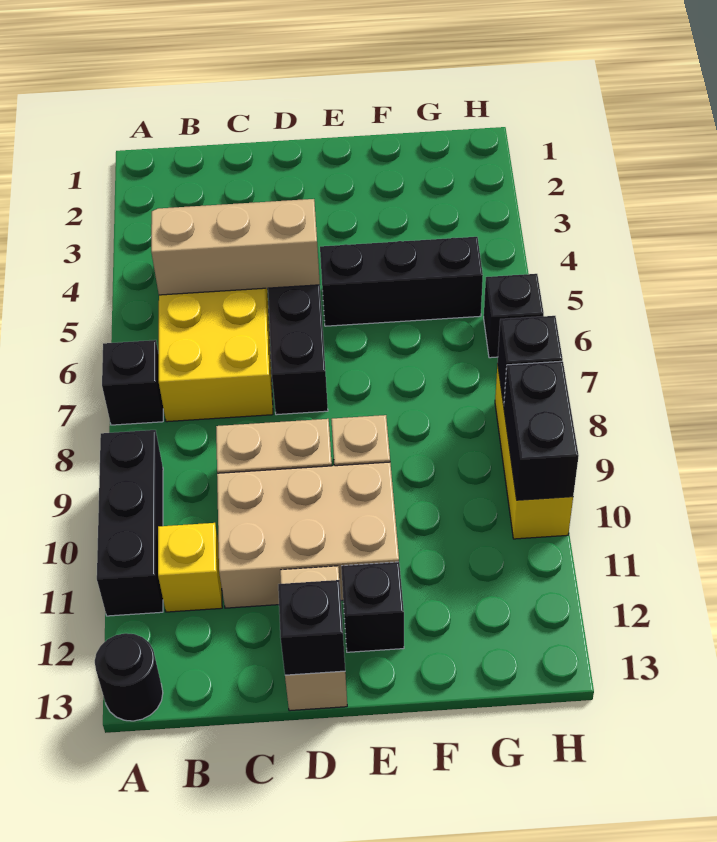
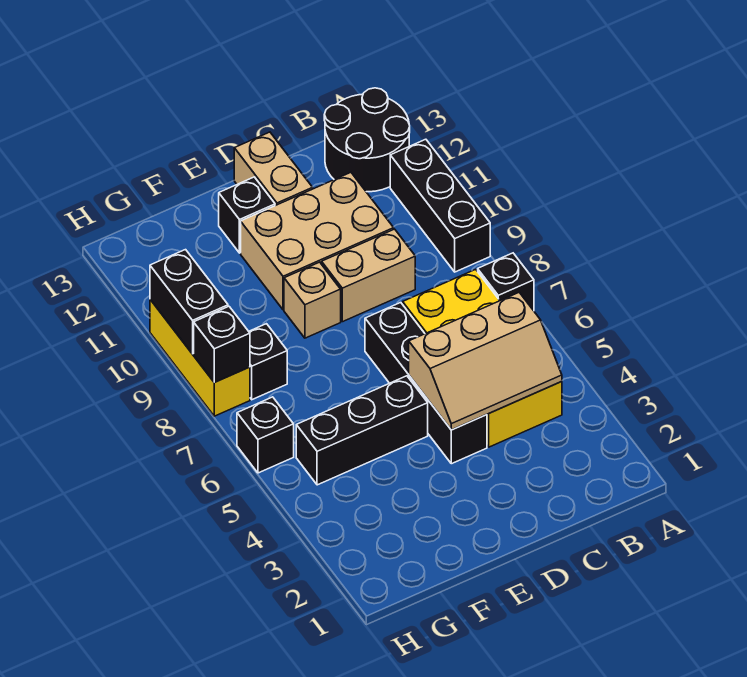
black round brick A13 level 1 -> black round brick A12:B13 level 1
yellow brick B11 level 1 -> none
black brick D13 level 2 -> black brick G8 level 1

